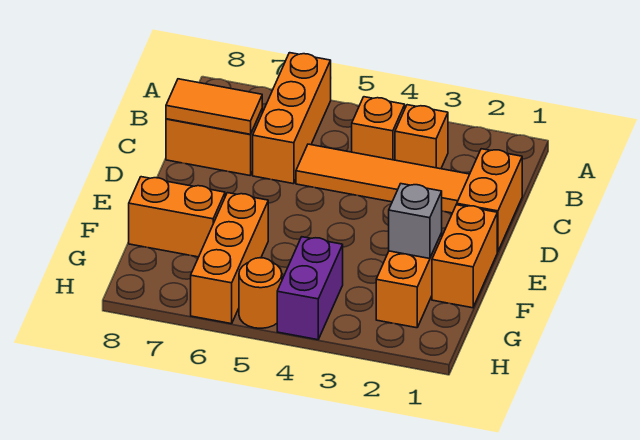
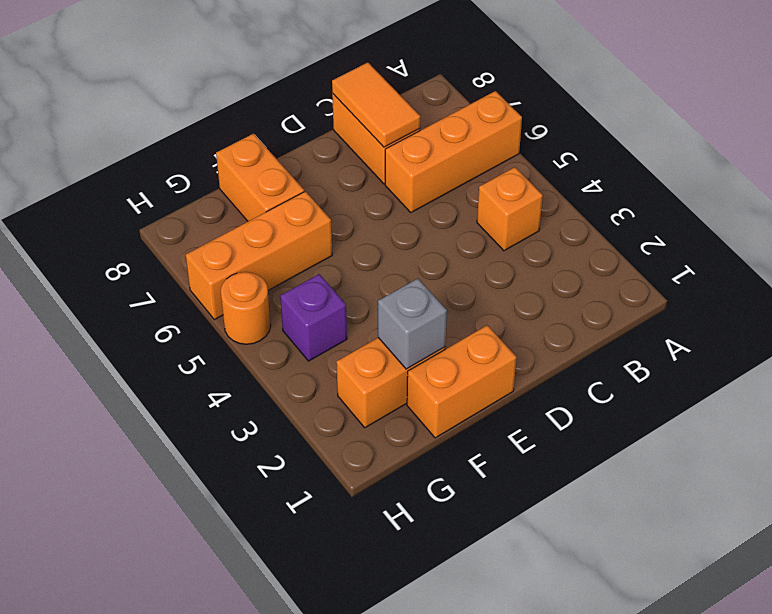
orange brick B3 level 1 -> none
orange brick C1:D1 level 1 -> none
orange tile C2:C5 level 1 -> none
purple brick G4:H4 level 1 -> purple brick G4 level 1

